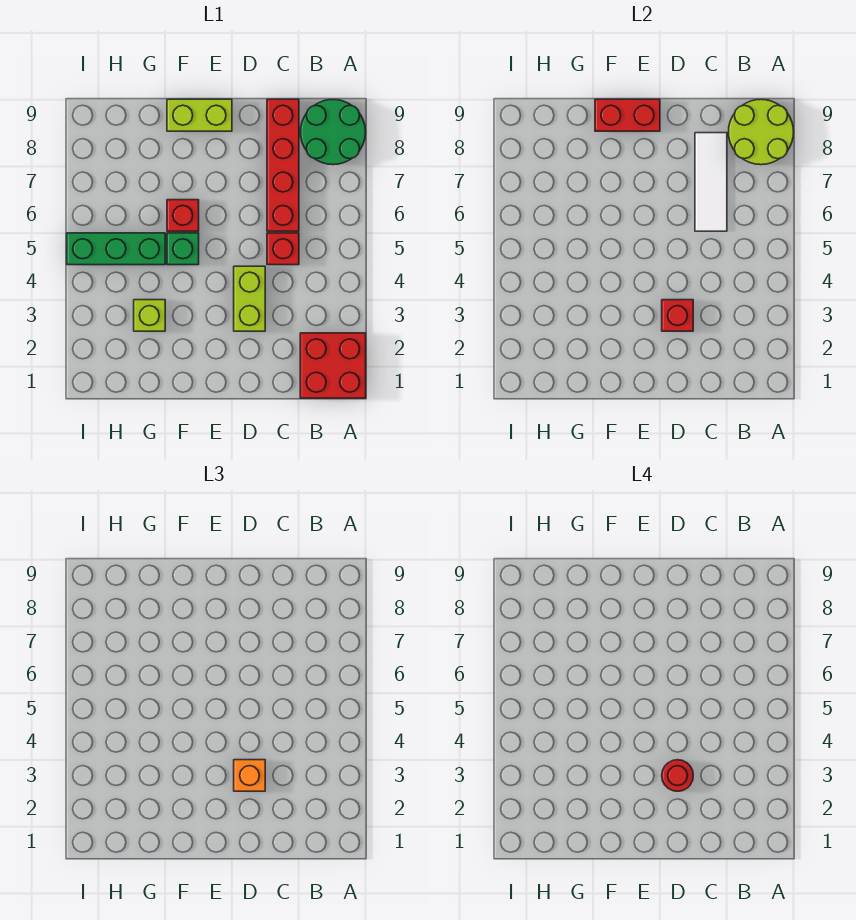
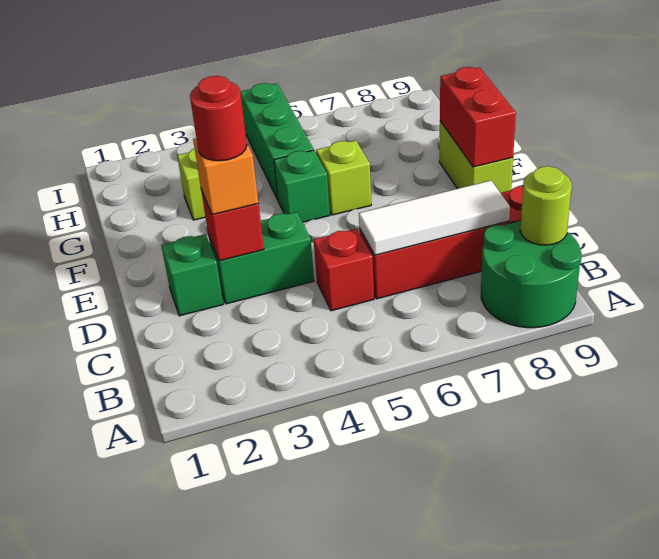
red brick A1:B2 level 1 -> none
lime round brick A8:B9 level 2 -> lime round brick B9 level 2
none -> green brick D2 level 1
lime brick D3:D4 level 1 -> green brick D3:D4 level 1
red brick F6 level 1 -> lime brick F6 level 1

